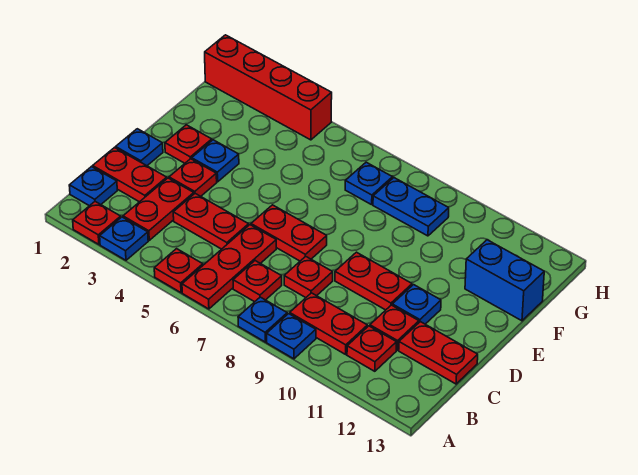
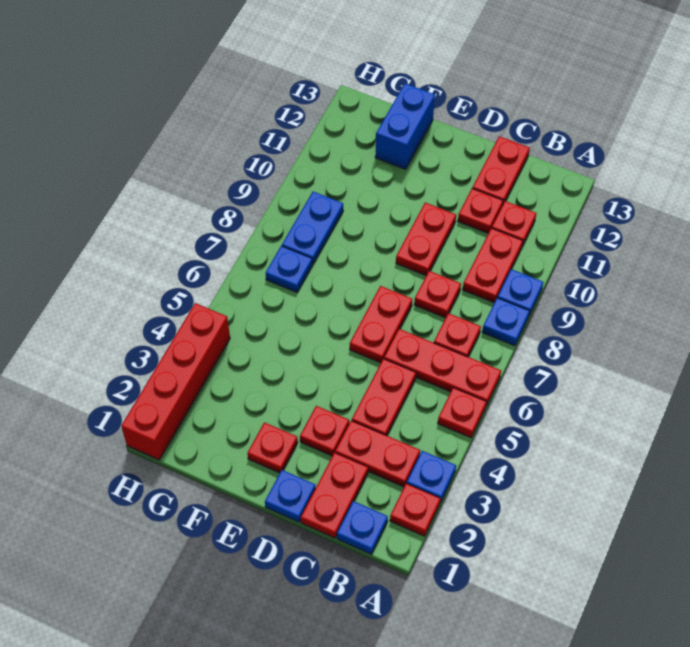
blue plate D11 level 1 -> none
blue plate E3 level 1 -> none

